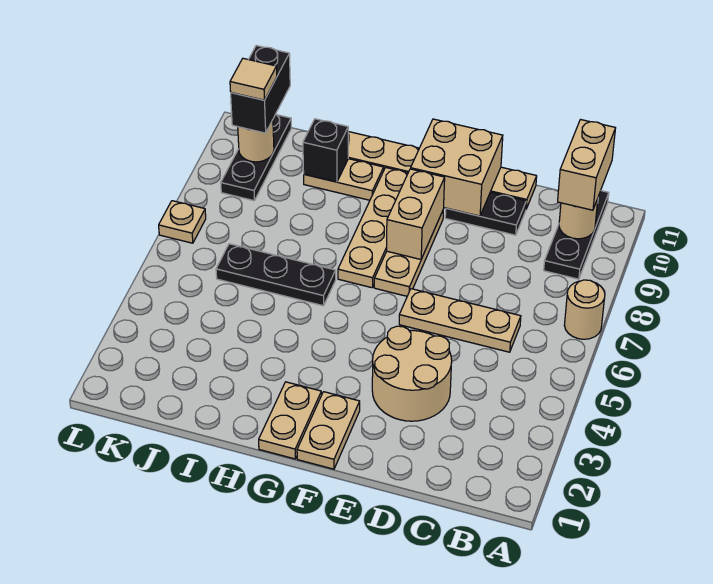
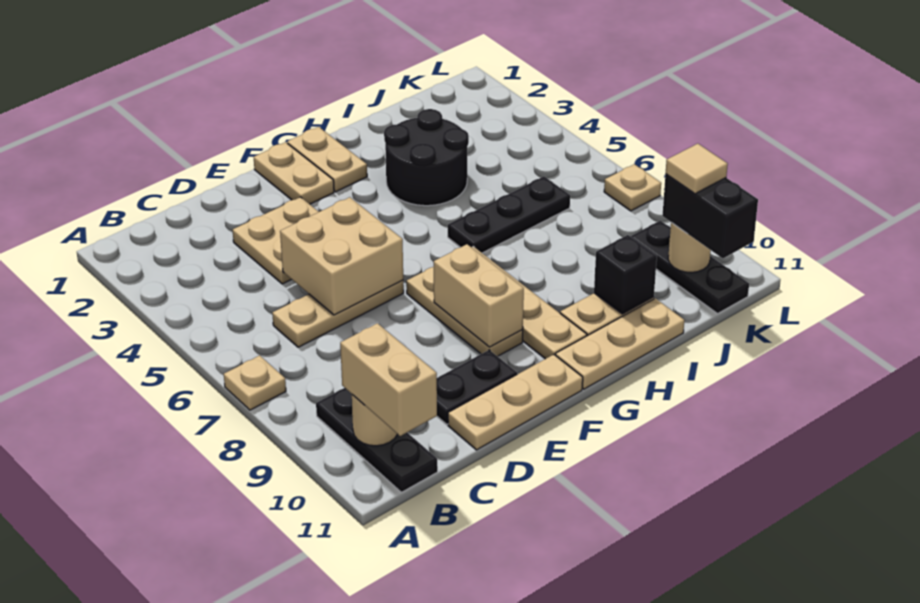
tan round brick A7 level 1 -> tan plate A7 level 1
tan round brick D3:E4 level 1 -> tan plate D3:E4 level 1
tan brick E10:F11 level 2 -> tan brick D5:E6 level 2
none -> black round brick H3:I4 level 1

